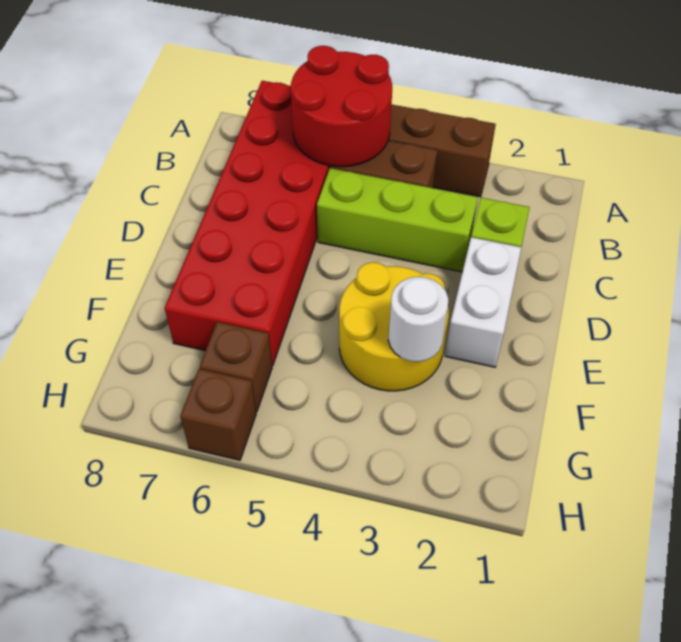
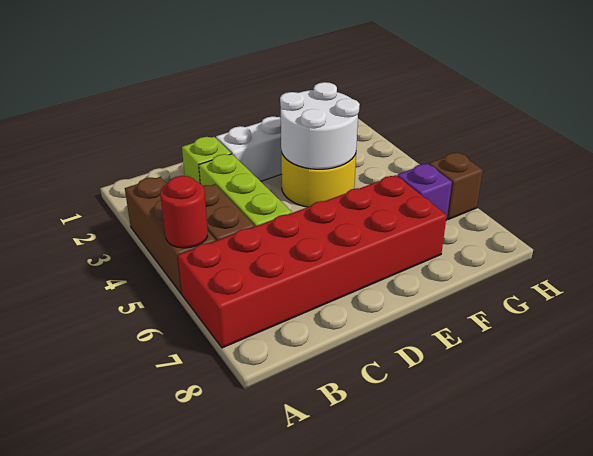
red round brick A5:B6 level 2 -> red round brick A5 level 2
white round brick F3 level 2 -> white round brick E3:F4 level 2
brown brick G6 level 1 -> purple brick G6 level 1

